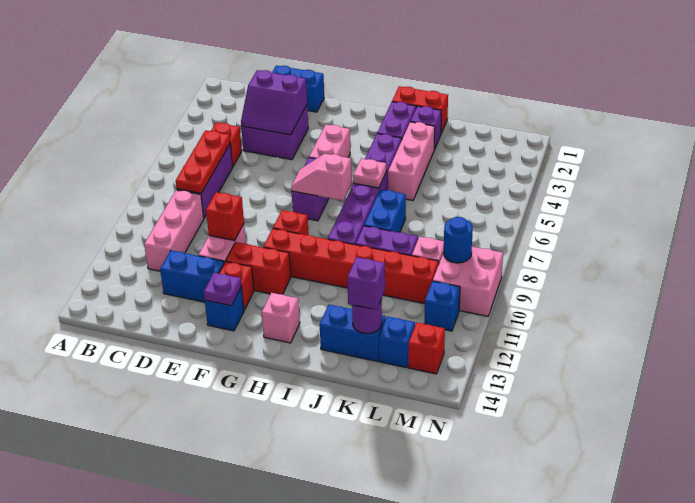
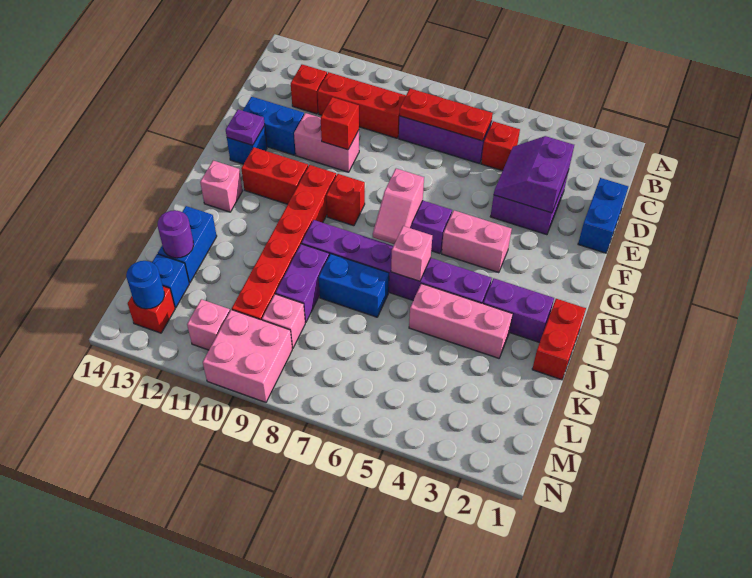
pink brick C9:C11 level 1 -> red brick C9:C11 level 1
blue brick D12:E12 level 1 -> blue brick E12:E13 level 1
red brick F11:G11 level 1 -> red brick G11:G12 level 1
red brick F12 level 1 -> red brick C12 level 1
pink slope G7:H7 level 2 top H -> pink slope G7:H7 level 2 top G
pink plate I6 level 2 -> pink brick I6 level 2
purple brick J2 level 1 -> none
purple brick K13 level 3 -> none
blue round brick M9 level 2 -> blue round brick M13 level 2
blue brick M11 level 1 -> pink brick M11 level 1

